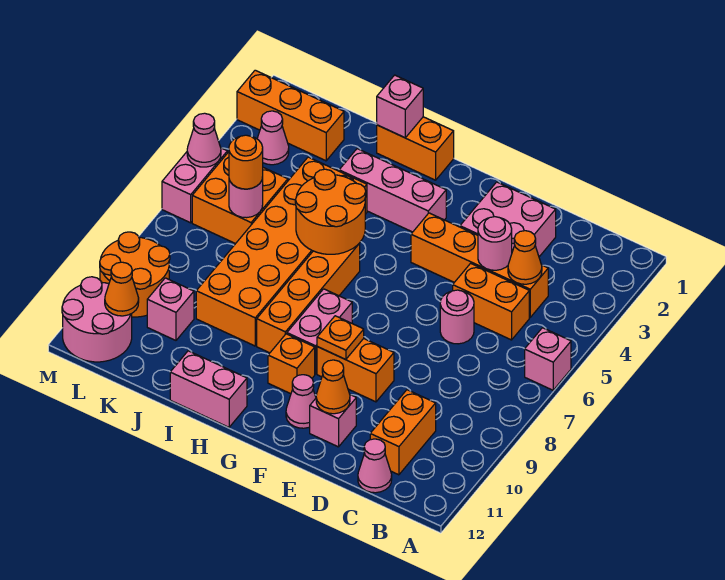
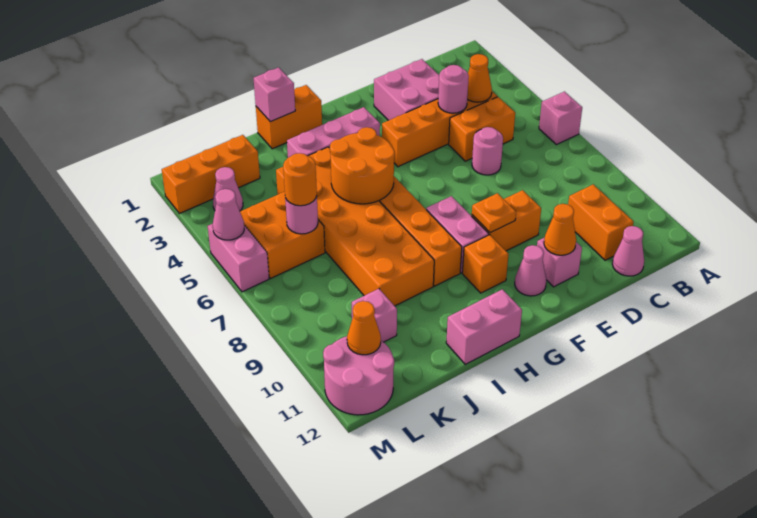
orange round brick L9:M10 level 1 -> none

